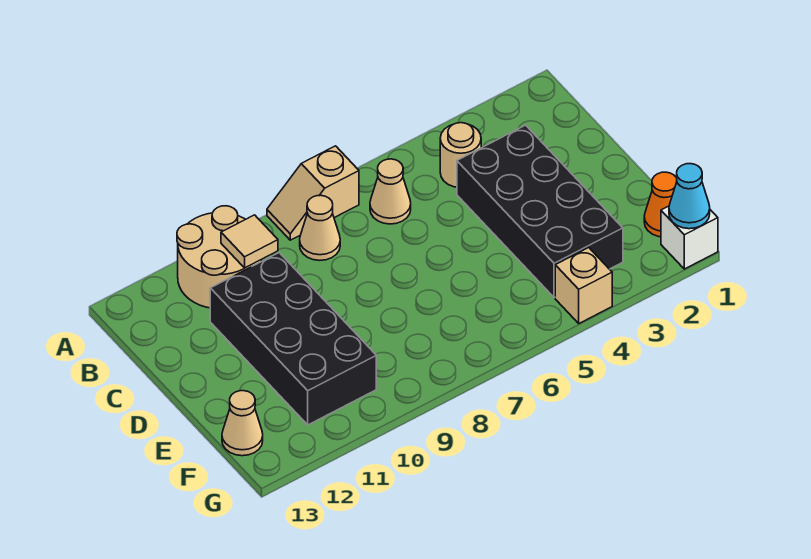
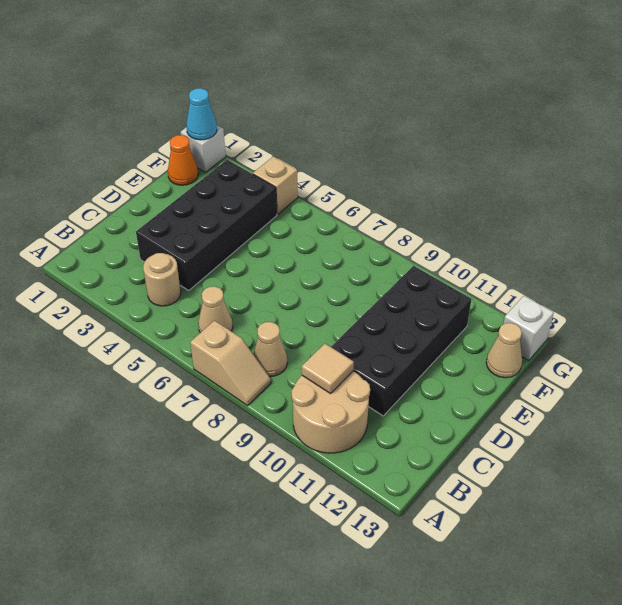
none -> white brick G13 level 1

